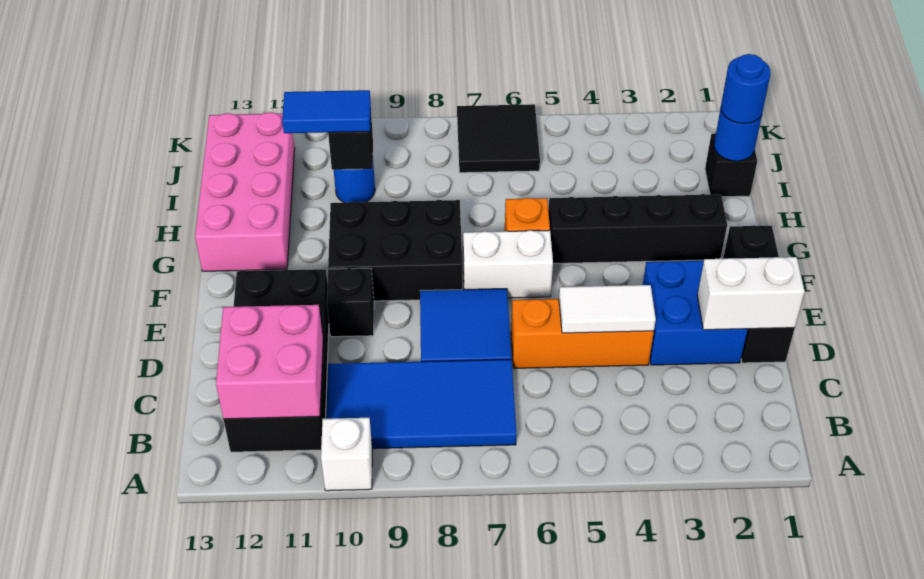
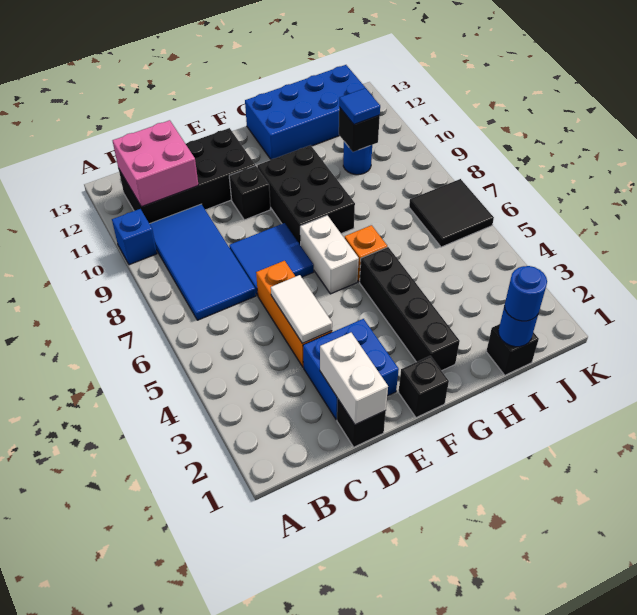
white brick A10 level 1 -> blue brick A10 level 1
pink brick G12:J13 level 1 -> blue brick G12:J13 level 1
blue tile I10:I11 level 3 -> blue tile I10 level 3

